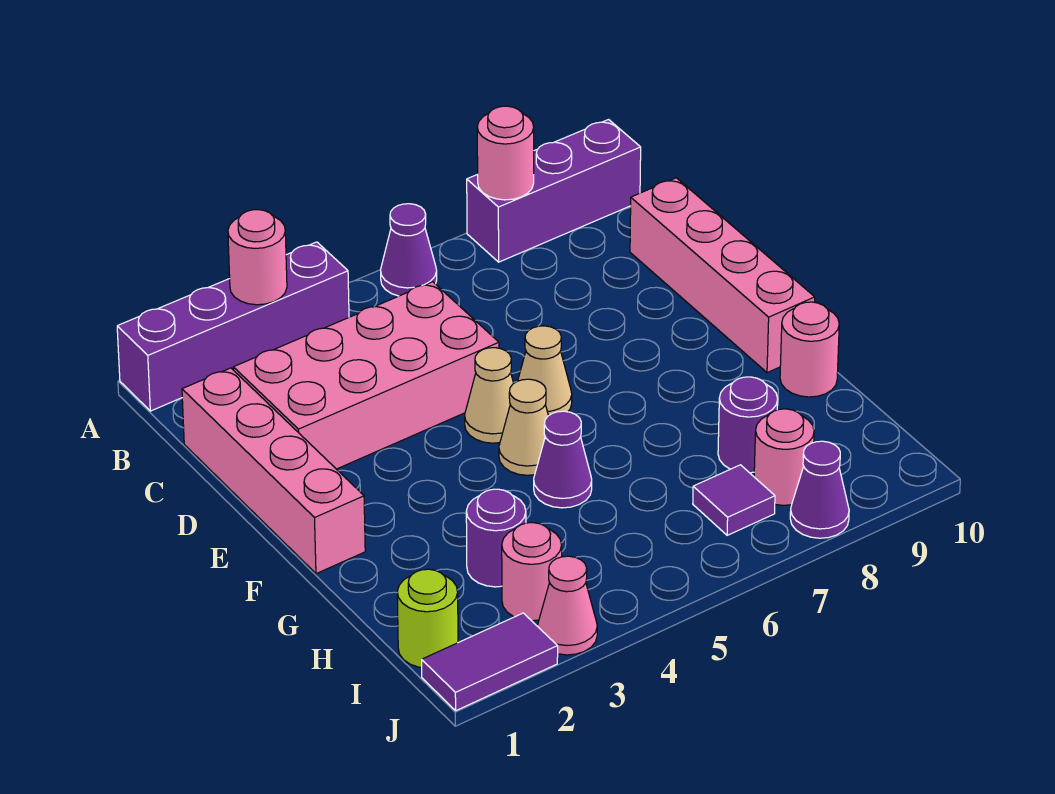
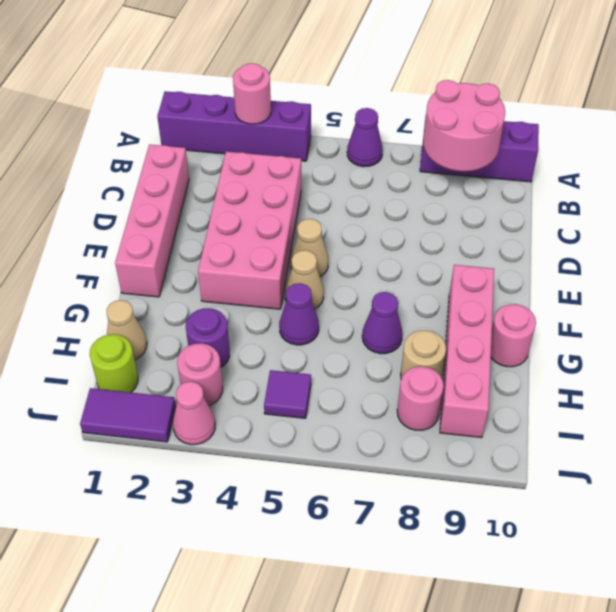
pink round brick A8 level 2 -> pink round brick A8:B9 level 2
pink brick C2:D5 level 1 -> pink brick C3:F4 level 1
pink brick C10:F10 level 1 -> pink brick F9:I9 level 1
tan cone E6 level 1 -> tan cone H1 level 1
purple round brick H8 level 1 -> tan round brick H8 level 1
purple tile I7 level 1 -> purple tile I5 level 1
purple cone J8 level 1 -> purple cone G7 level 1

